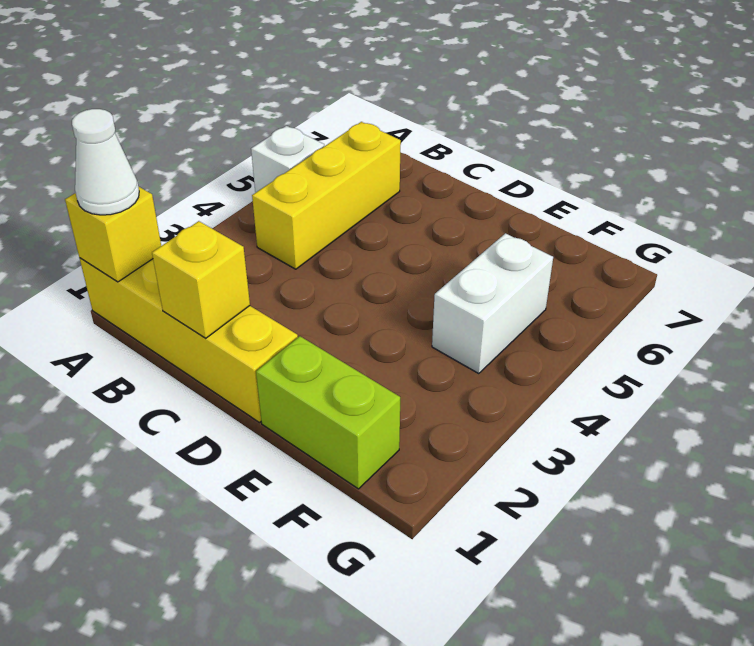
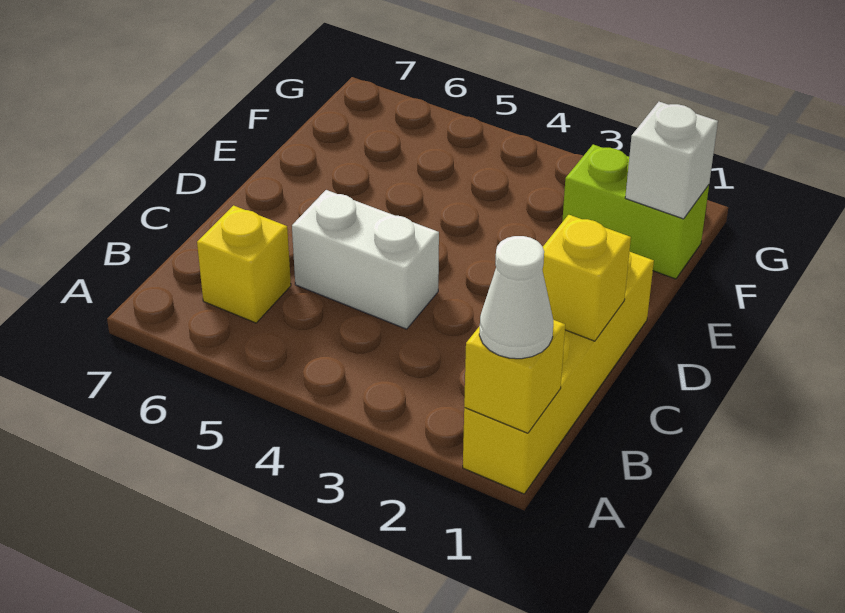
white brick A5 level 1 -> white brick F1 level 2
yellow brick B4:B6 level 1 -> yellow brick B6 level 1
lime brick E1:F1 level 1 -> lime brick F1:F2 level 1
white brick F4:F5 level 1 -> white brick C4:C5 level 1

